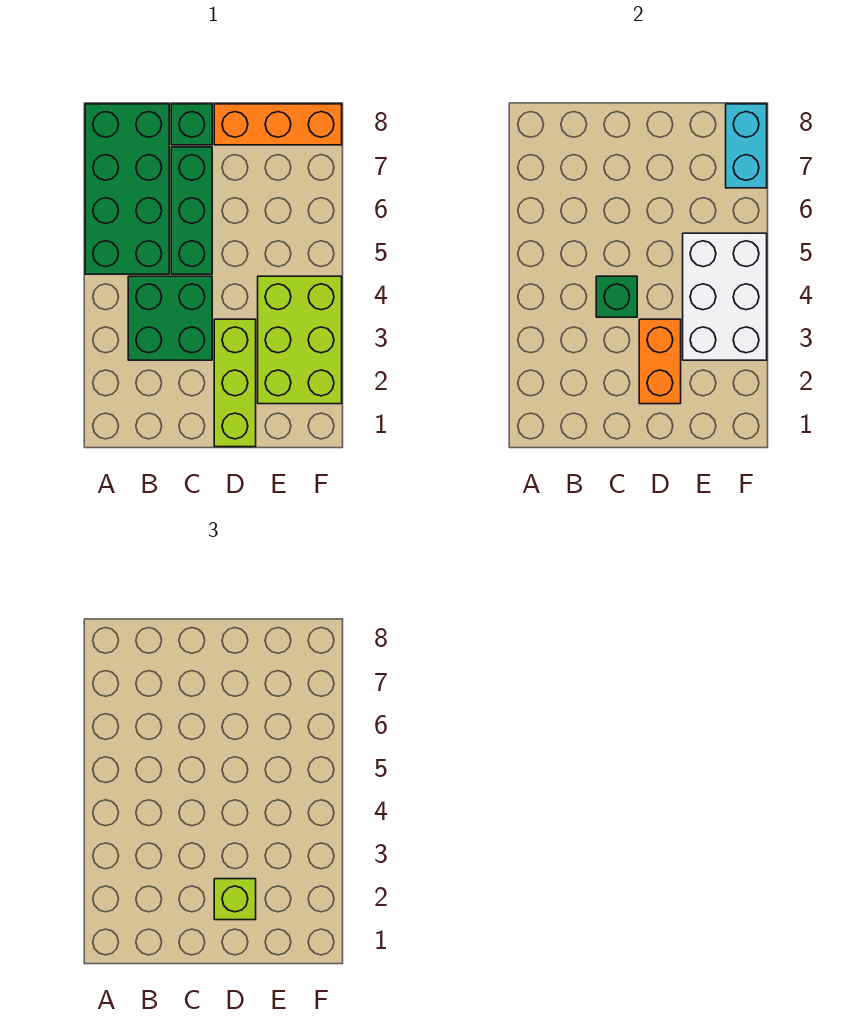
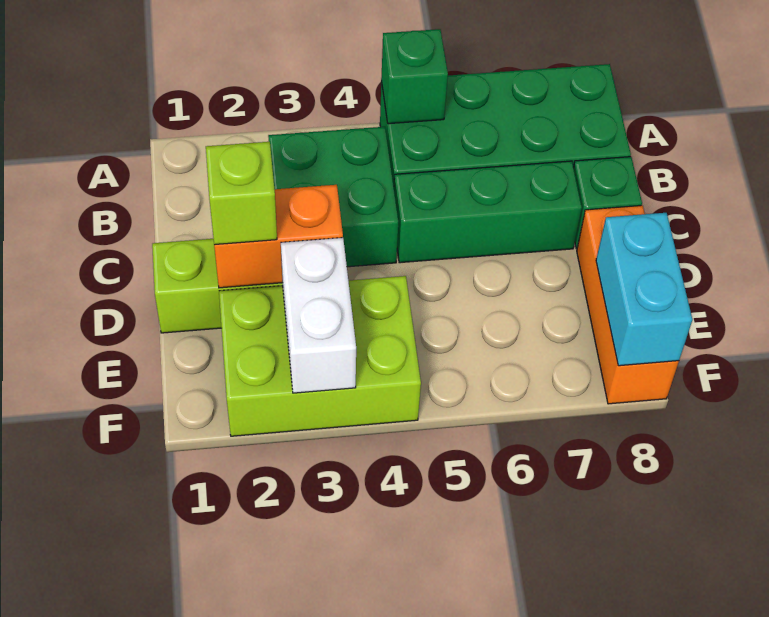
green brick C4 level 2 -> green brick A5 level 2
white brick E3:F5 level 2 -> white brick E3:F3 level 2
cyan brick F7:F8 level 2 -> cyan brick E8:F8 level 2

